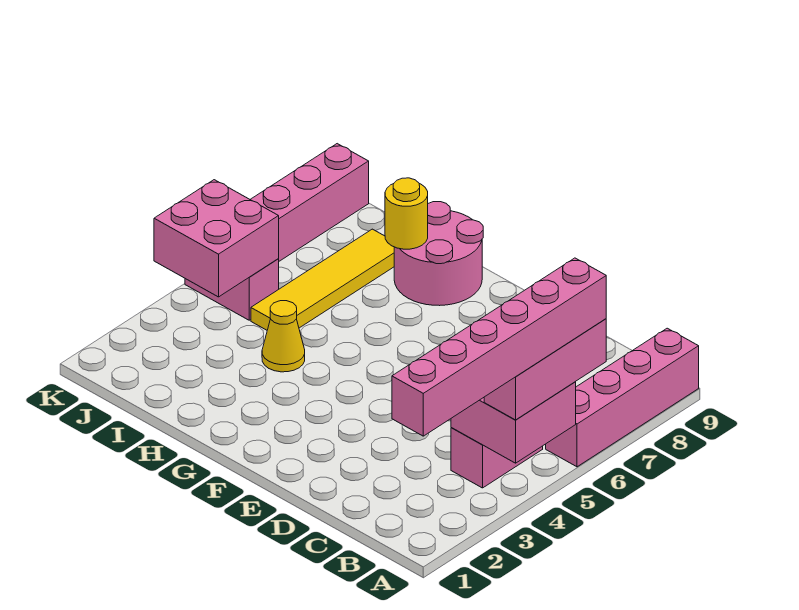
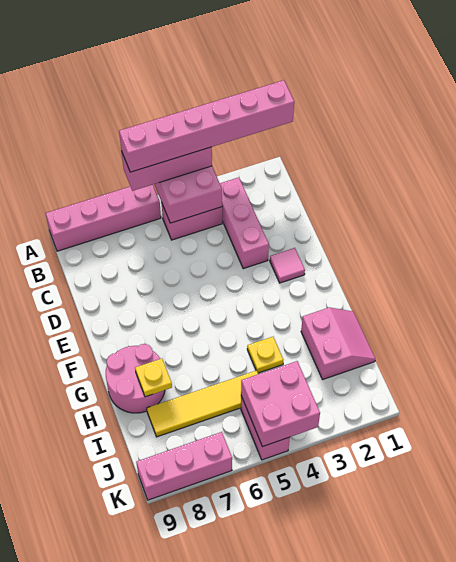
none -> pink brick B3:D3 level 1
none -> pink tile E2 level 1
none -> pink slope H1:I2 level 1 top 2
yellow cone H4 level 1 -> yellow plate H4 level 1
yellow round brick H8 level 2 -> yellow plate H8 level 2

